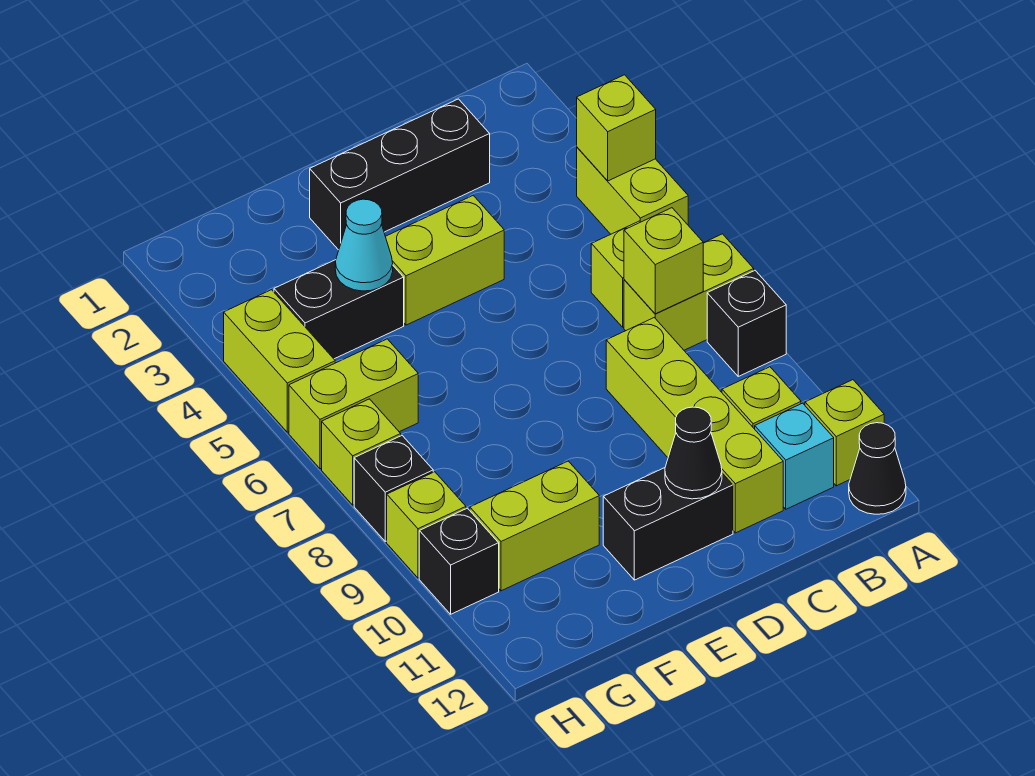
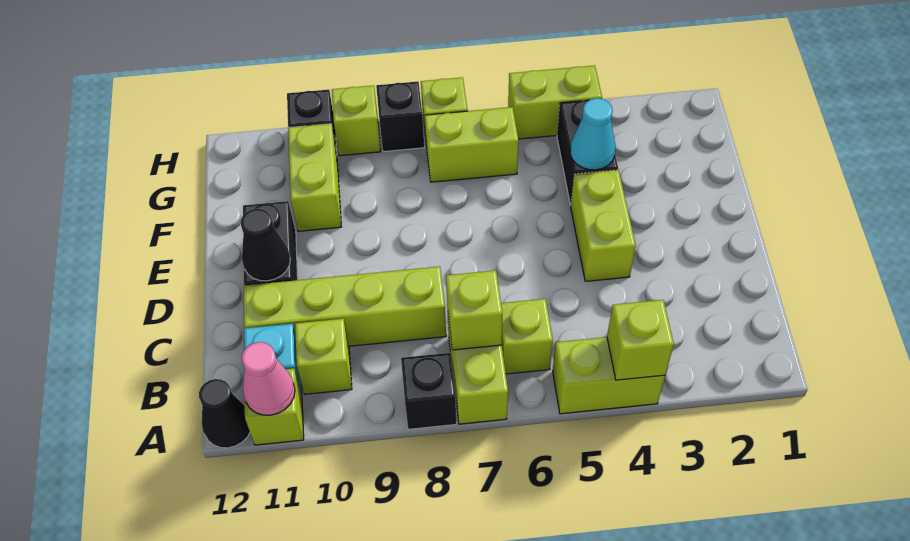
none -> pink cone A11 level 2
black brick C2:E2 level 1 -> none
lime brick G6:H6 level 1 -> lime brick G6:G7 level 1

